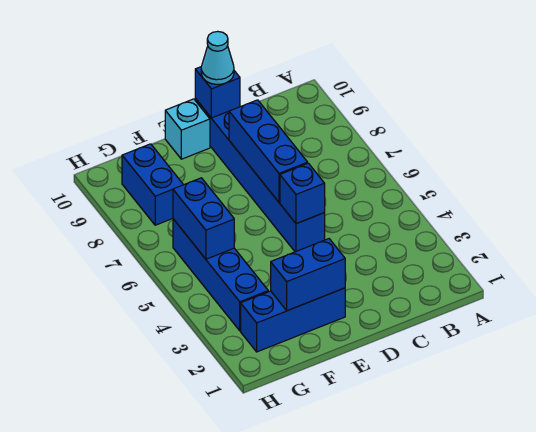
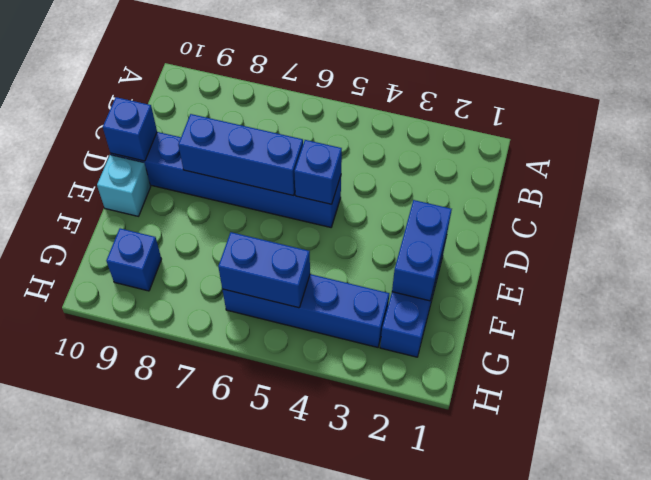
cyan cone D10 level 3 -> none
blue brick G8:G9 level 1 -> blue brick G9 level 1

